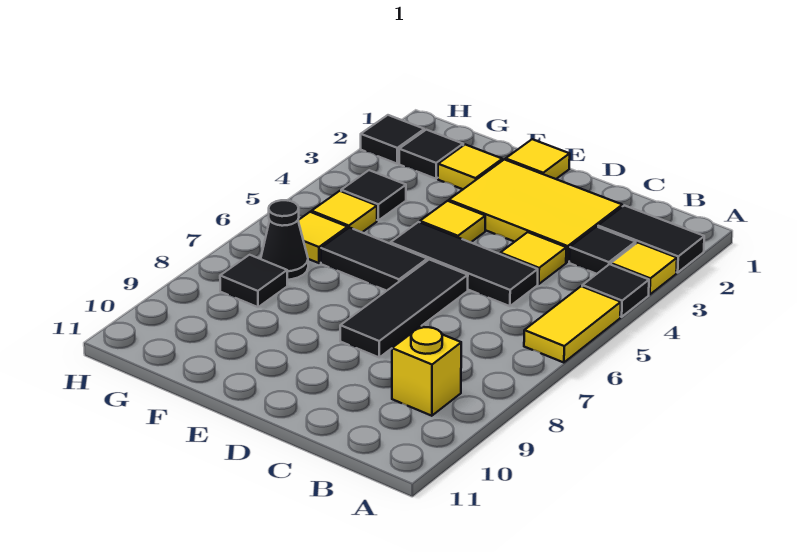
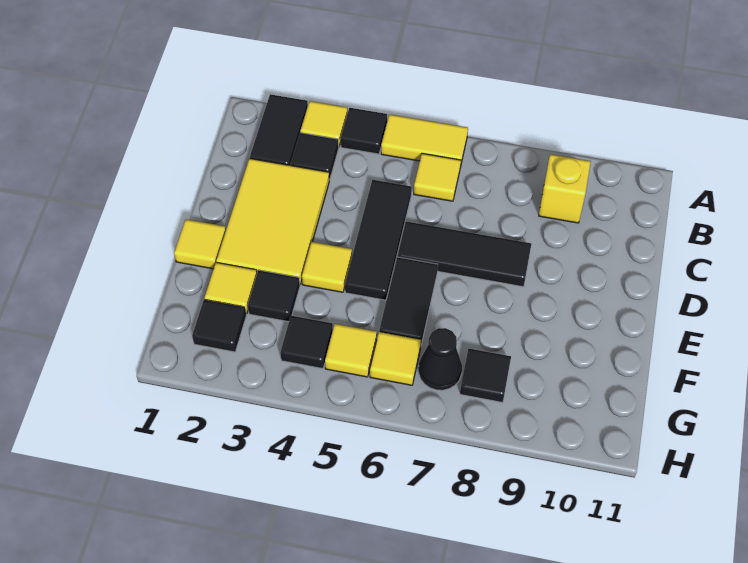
yellow tile C4 level 1 -> yellow tile B6 level 1
black tile H2 level 1 -> black tile F3 level 1

